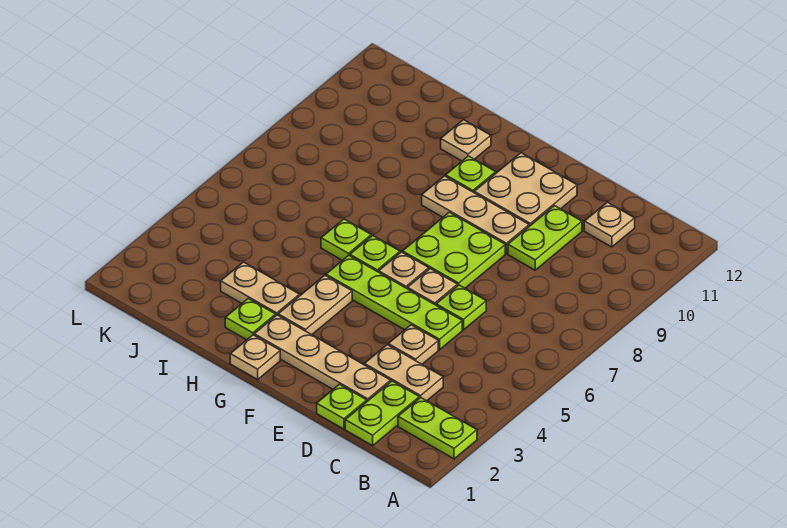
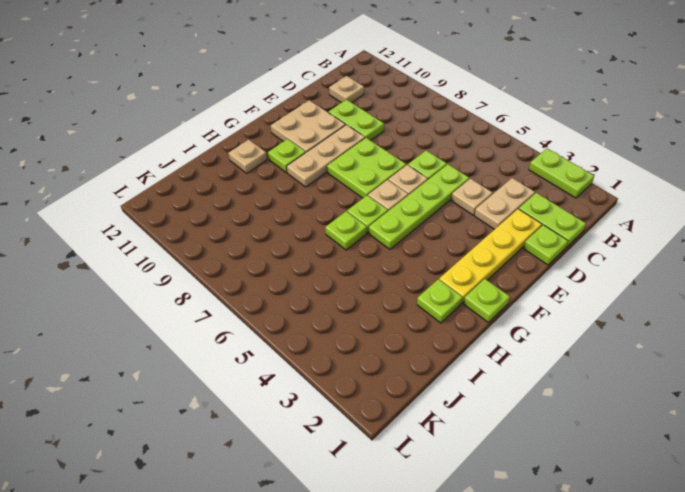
lime plate A2:B2 level 1 -> lime plate A2:A3 level 1
tan plate D2:G2 level 1 -> yellow plate D2:G2 level 1
tan plate G1 level 1 -> lime plate G1 level 1
tan plate G3:G4 level 1 -> none
tan plate H3:I3 level 1 -> none

